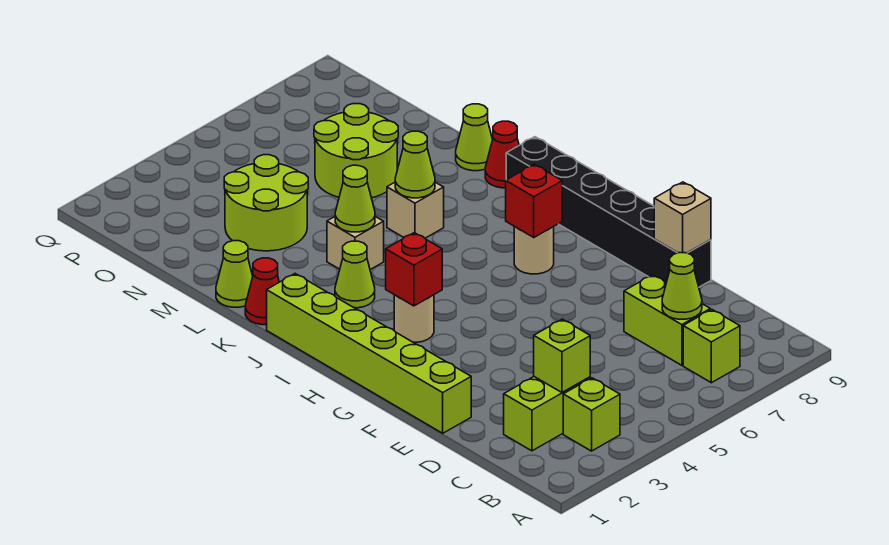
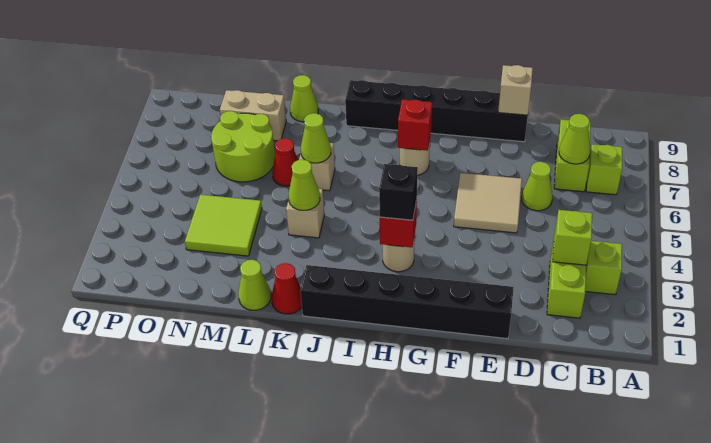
lime brick C7:D7 level 1 -> lime brick C7:C8 level 1
lime brick E1:J1 level 1 -> black brick E1:J1 level 1
none -> tan tile E5:F6 level 1
none -> black brick H3 level 3
lime cone J3 level 1 -> lime cone D6 level 1
red cone K9 level 1 -> red cone L6 level 1
lime round brick M3:N4 level 1 -> lime tile M3:N4 level 1
none -> tan brick M8:N8 level 1

